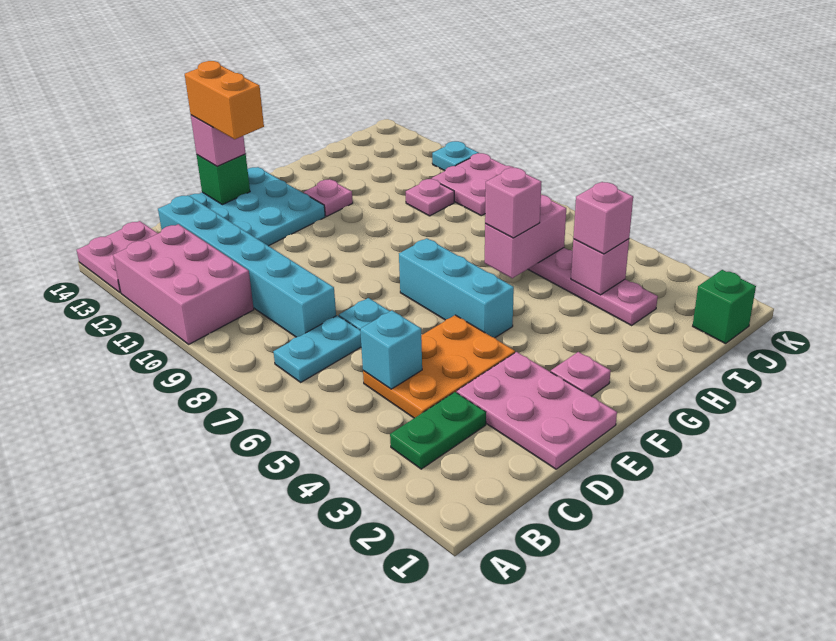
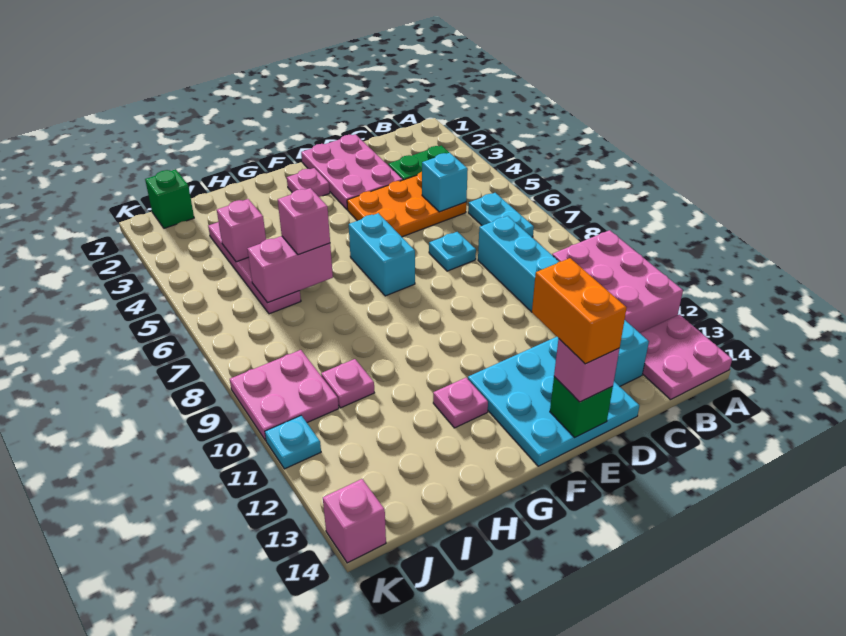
cyan plate B7:C7 level 1 -> cyan plate B6:B7 level 1
cyan brick F5:F7 level 1 -> cyan brick F6:F7 level 1
pink brick I4 level 3 -> pink brick K14 level 1

